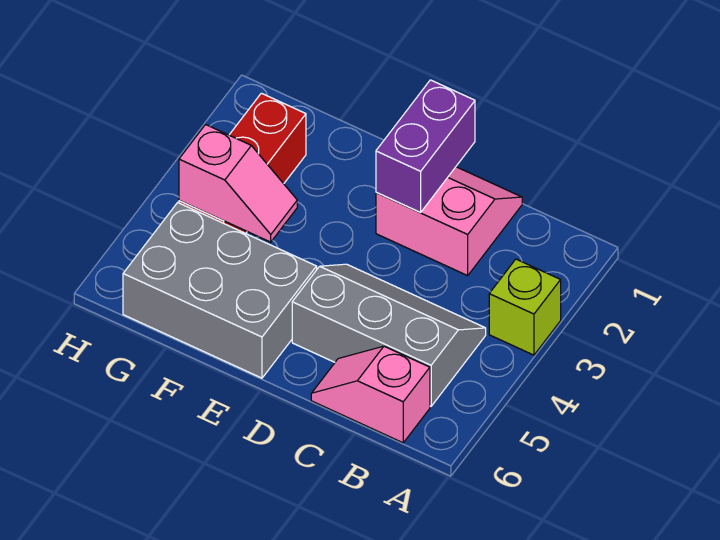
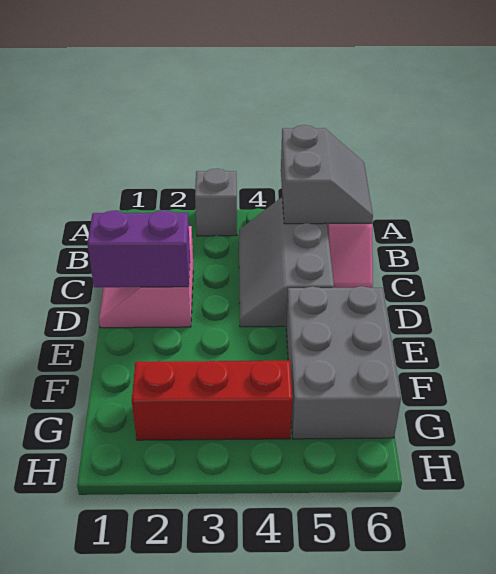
lime brick A3 level 1 -> grey brick A3 level 1
none -> grey slope A5:B6 level 2 top 5
pink slope F4:G4 level 2 top G -> none

